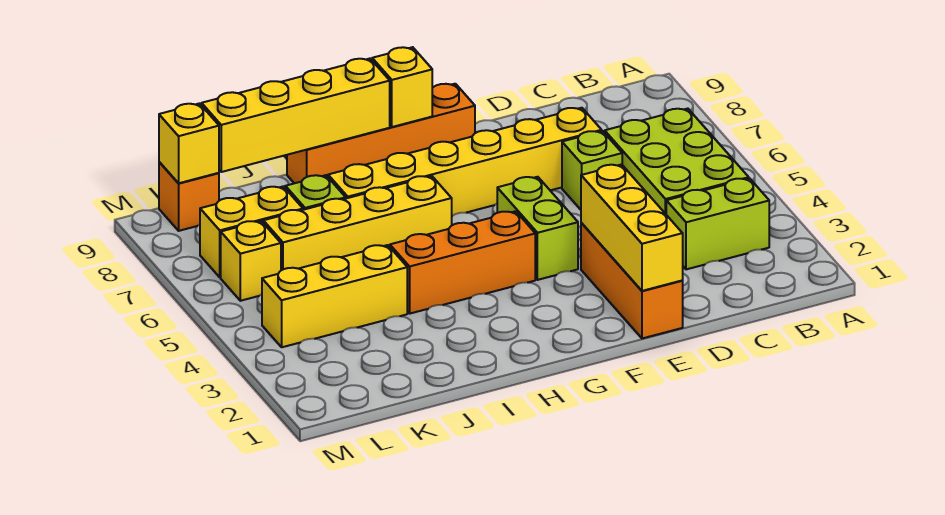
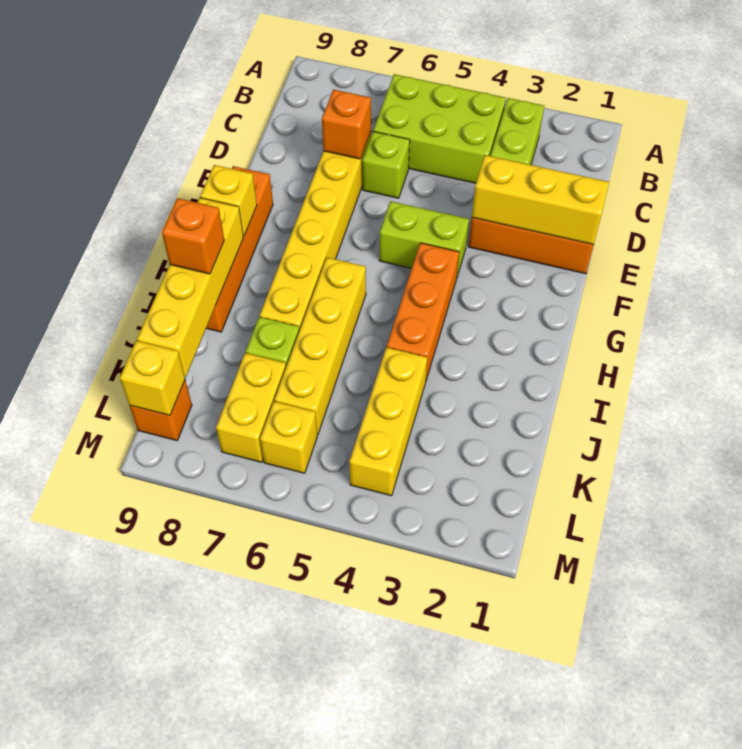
none -> orange brick D7 level 2
none -> orange brick I9 level 3

